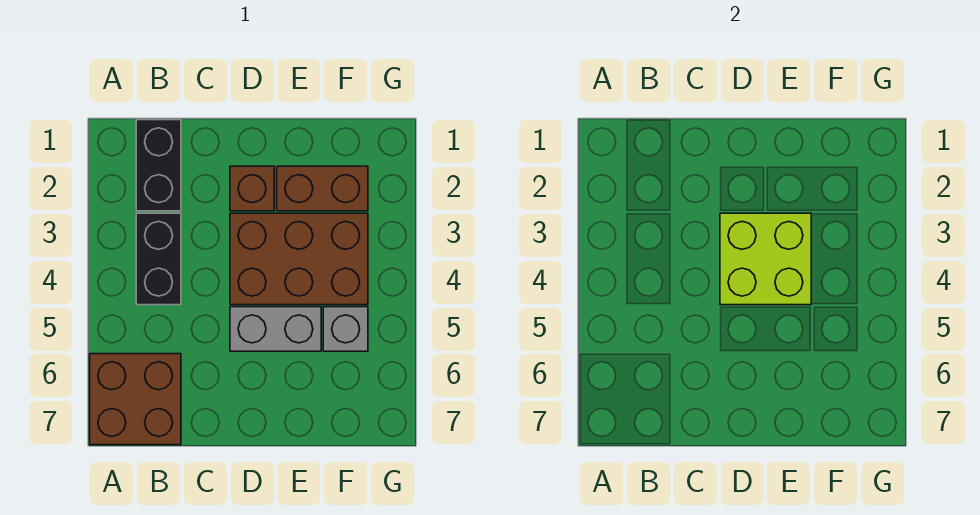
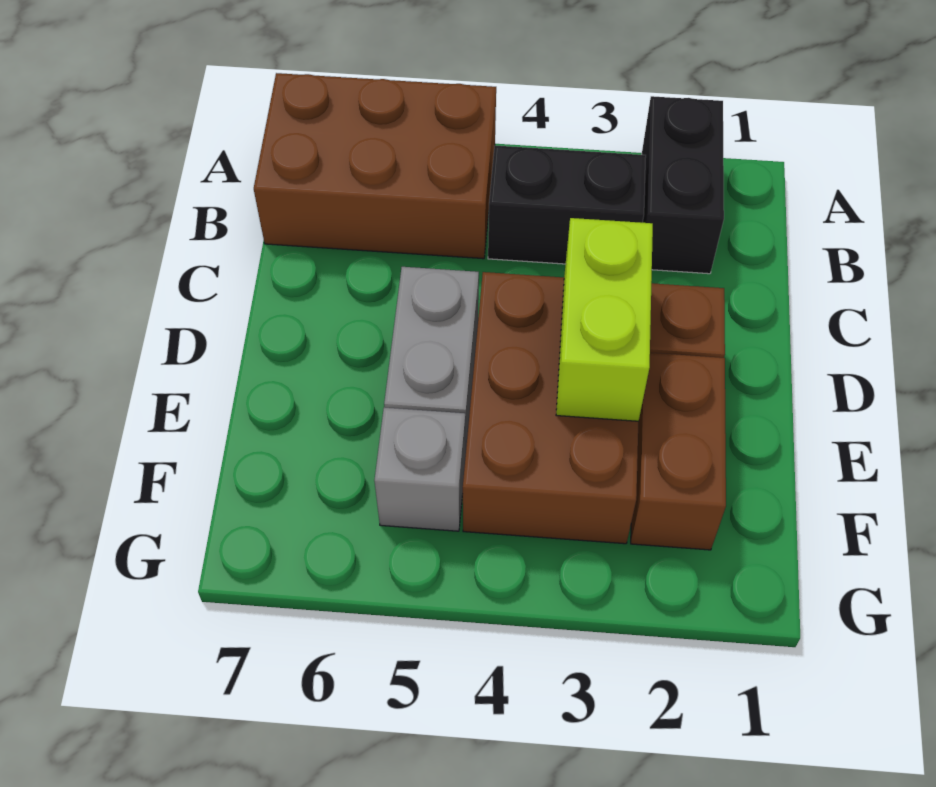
brown brick A6:B7 level 1 -> brown brick A5:B7 level 1
black brick B1:B2 level 1 -> black brick A2:B2 level 1
lime brick D3:E4 level 2 -> lime brick D3:E3 level 2

